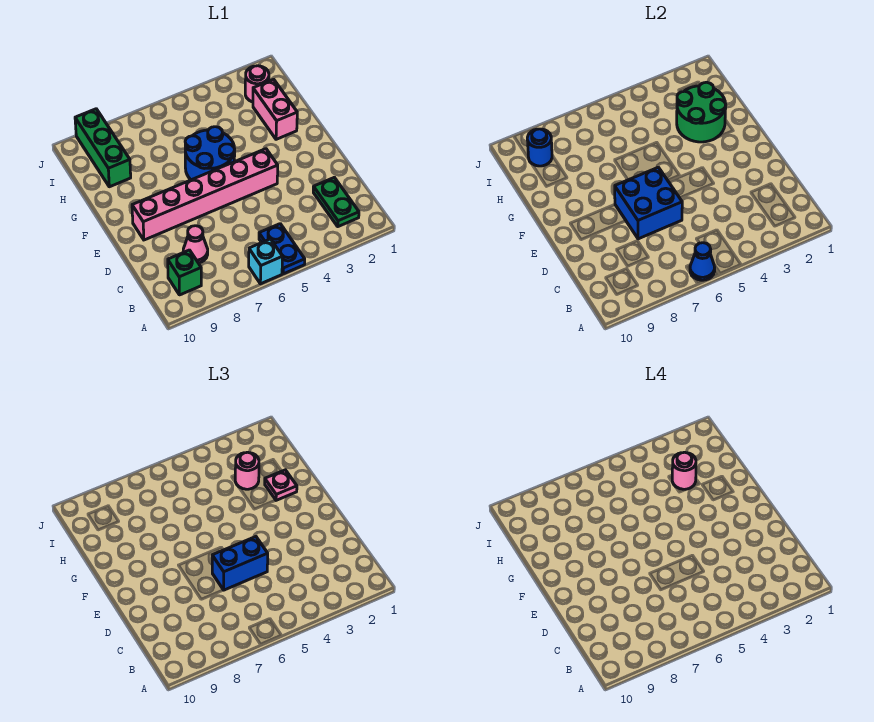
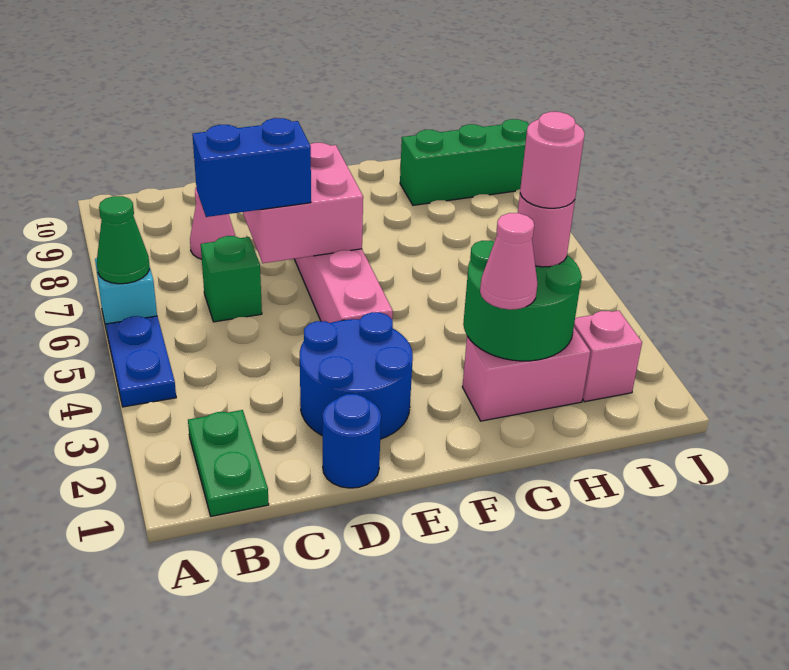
blue plate A5:B5 level 1 -> blue plate A4:A5 level 1
blue cone A6 level 2 -> green cone A6 level 2
green plate B2:C2 level 1 -> green plate B1:B2 level 1
green brick B9 level 1 -> green brick C6 level 1
blue brick D5:D6 level 3 -> blue brick C6:D6 level 3
blue brick D6:E7 level 2 -> pink brick D6:E7 level 2
blue round brick F5:G6 level 1 -> blue round brick D2:E3 level 1
pink plate G2 level 3 -> pink cone G2 level 3
pink round brick I2 level 1 -> pink brick I2 level 1
blue round brick I9 level 2 -> blue round brick D1 level 1

